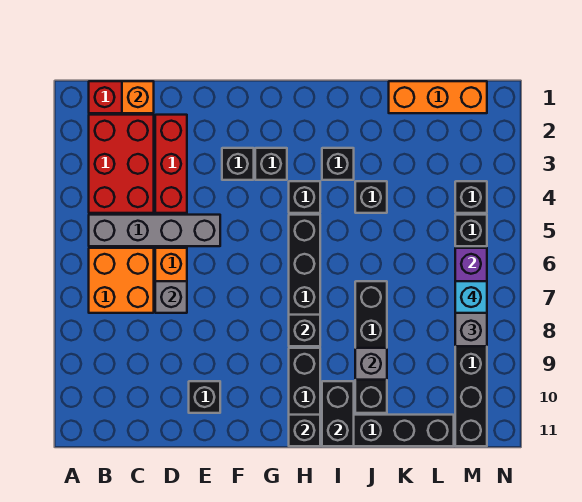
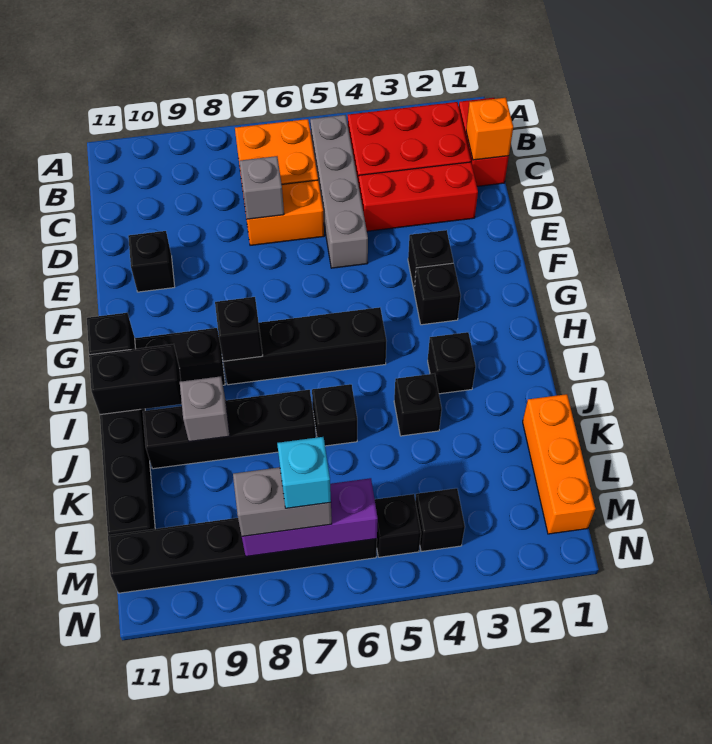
black brick H4 level 1 -> black brick J6 level 1

